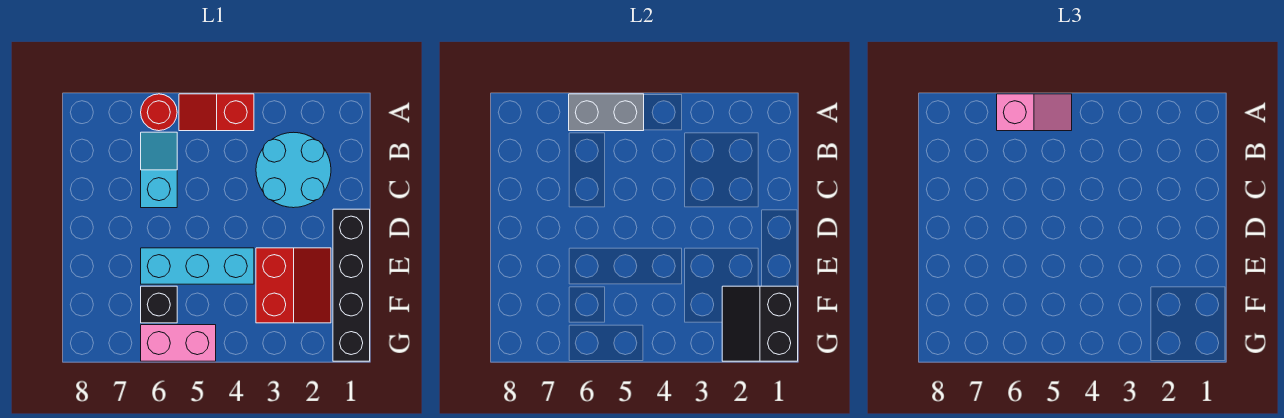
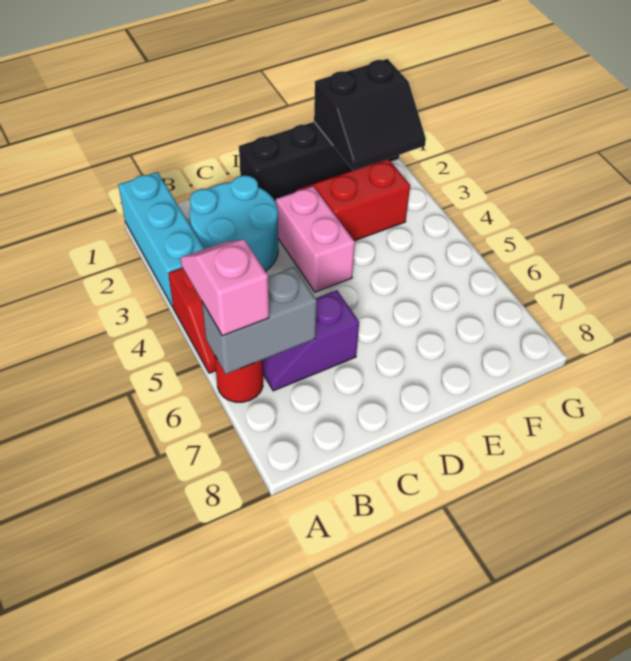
grey brick A5:A6 level 2 -> grey brick A6:B6 level 2
cyan slope B6:C6 level 1 top C -> purple slope B6:C6 level 1 top C
cyan brick E4:E6 level 1 -> cyan brick A1:A3 level 1
black brick F6 level 1 -> none
pink brick G5:G6 level 1 -> pink brick D3:D4 level 1

